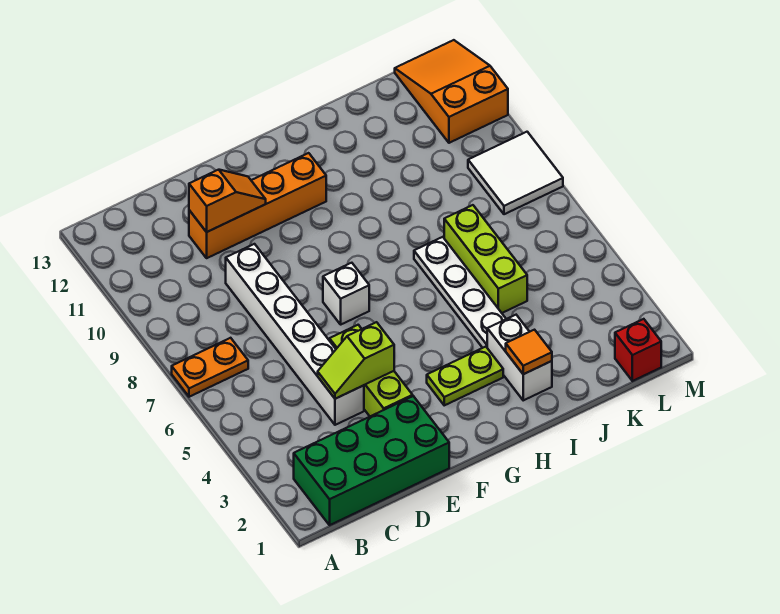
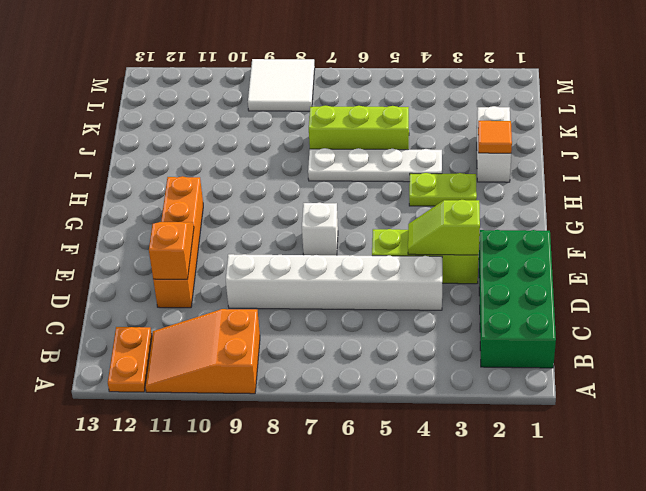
orange plate A7:B7 level 1 -> orange plate A12:B12 level 1
lime slope D4:E4 level 2 top E -> lime slope E3:E4 level 2 top 3
lime plate G3:H3 level 1 -> lime plate H3:H4 level 1
white brick I2:I3 level 1 -> white brick I2:J2 level 1
red brick L1 level 1 -> none
orange slope L11:M13 level 1 top 11 -> orange slope A9:B11 level 1 top 9

